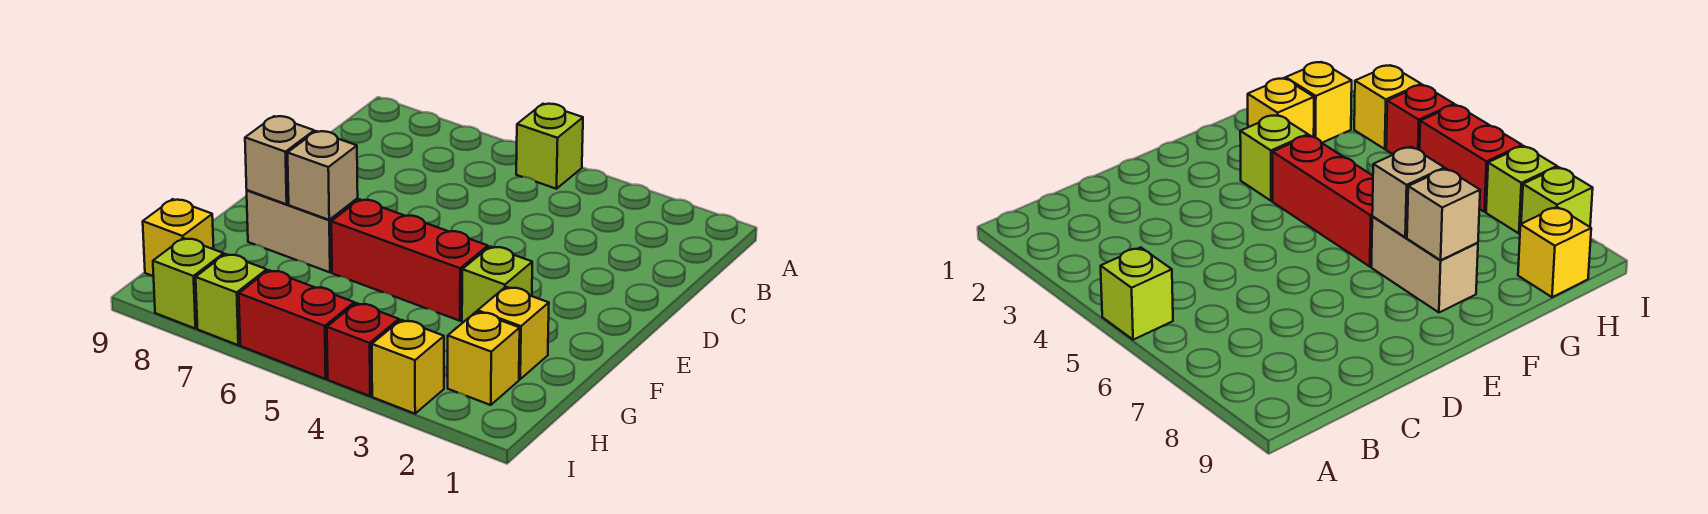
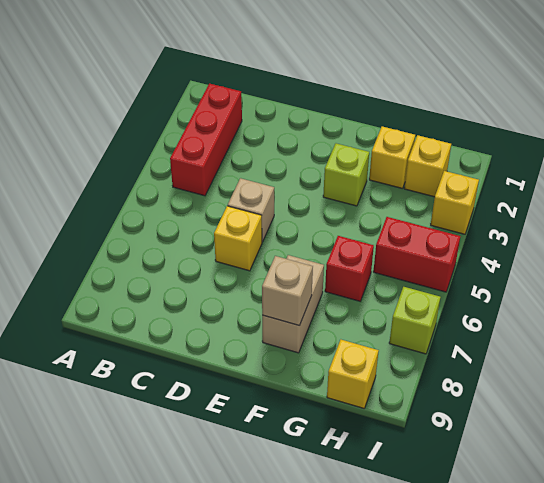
lime brick A5 level 1 -> none
none -> yellow brick D6 level 1
red brick F4:F6 level 1 -> red brick B2:B4 level 1
tan brick F7 level 2 -> tan brick D5 level 1
red brick I4 level 1 -> red brick G6 level 1
red brick I5:I6 level 1 -> red brick H5:I5 level 1
lime brick I8 level 1 -> none

